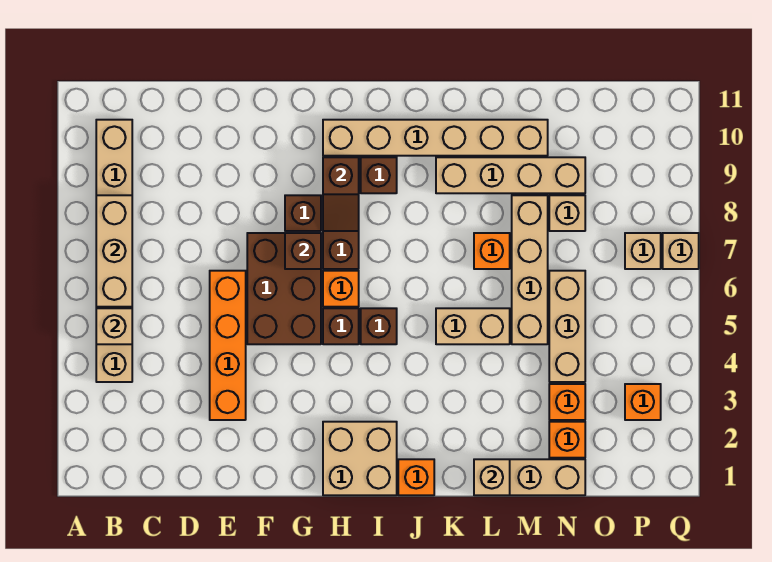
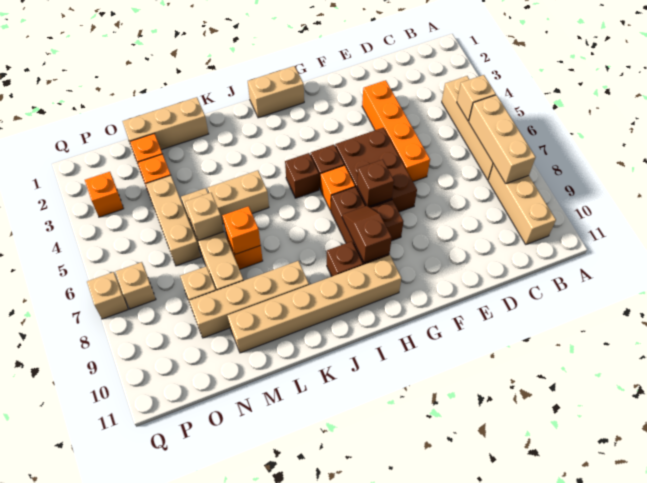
tan brick H1:I2 level 1 -> tan brick H1:I1 level 1
orange brick J1 level 1 -> orange brick L7 level 2
tan brick L1 level 2 -> tan brick M6 level 2

